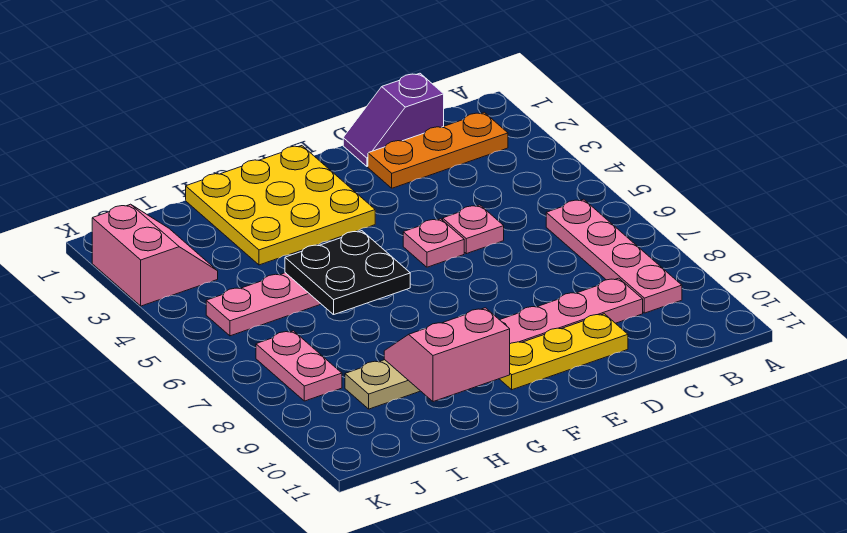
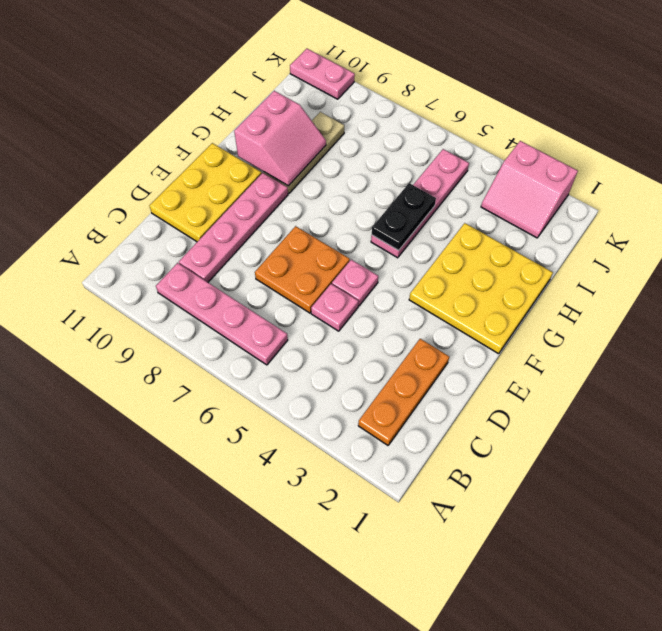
purple slope C1:D1 level 1 top C -> none
none -> orange plate D6:E7 level 1
yellow plate D10:F10 level 1 -> yellow plate D10:F11 level 1
black plate G5:H6 level 2 -> black plate G5:H5 level 2
pink plate J7:J8 level 1 -> pink plate K10:K11 level 1

